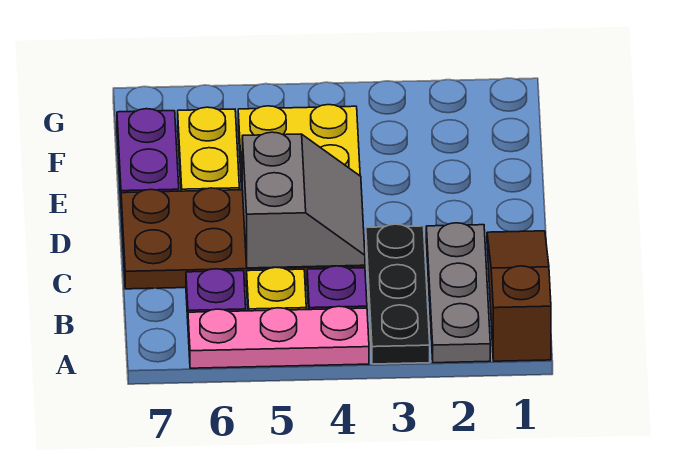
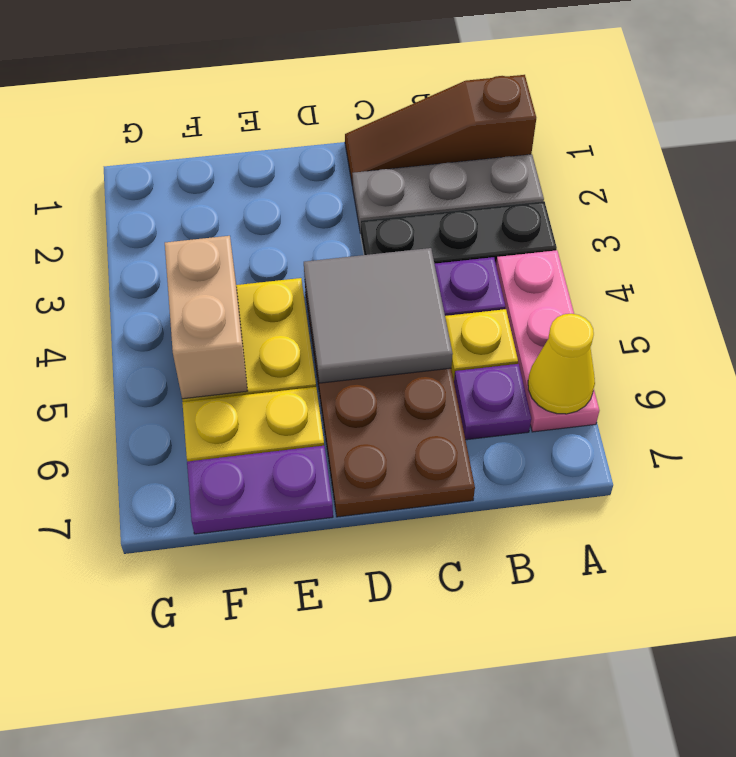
none -> yellow cone A6 level 2
grey slope C4:D5 level 2 top 5 -> grey tile C4:D5 level 2
none -> tan brick F4:F5 level 2

